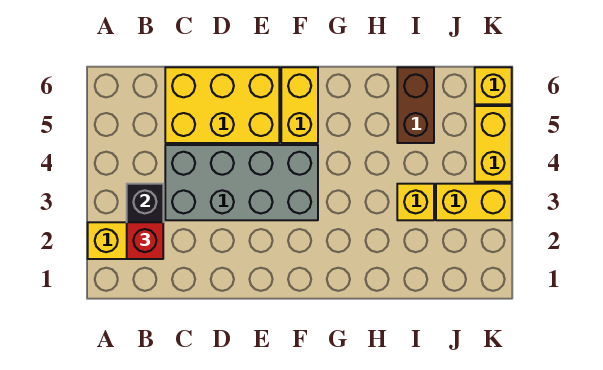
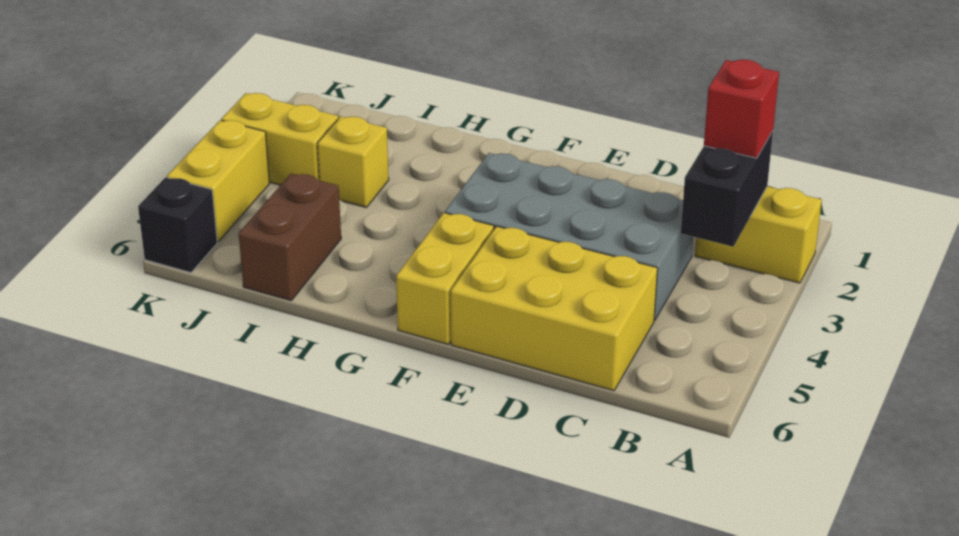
yellow brick K6 level 1 -> black brick K6 level 1

